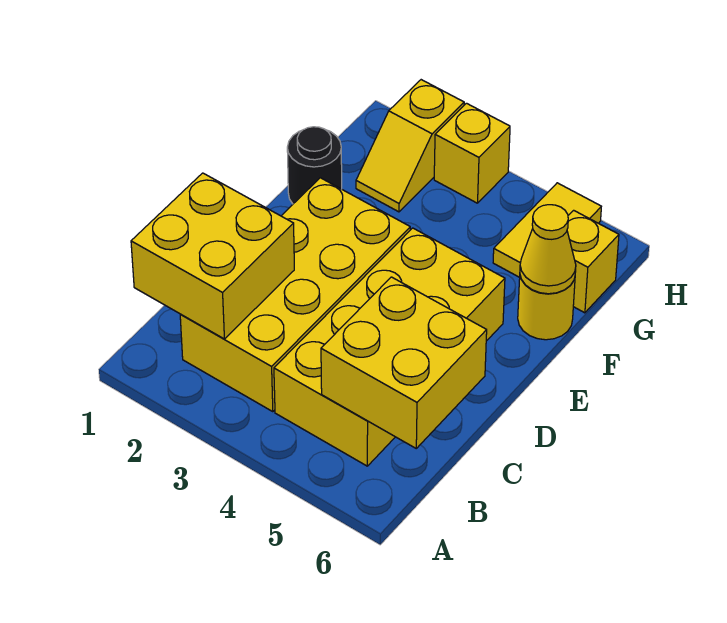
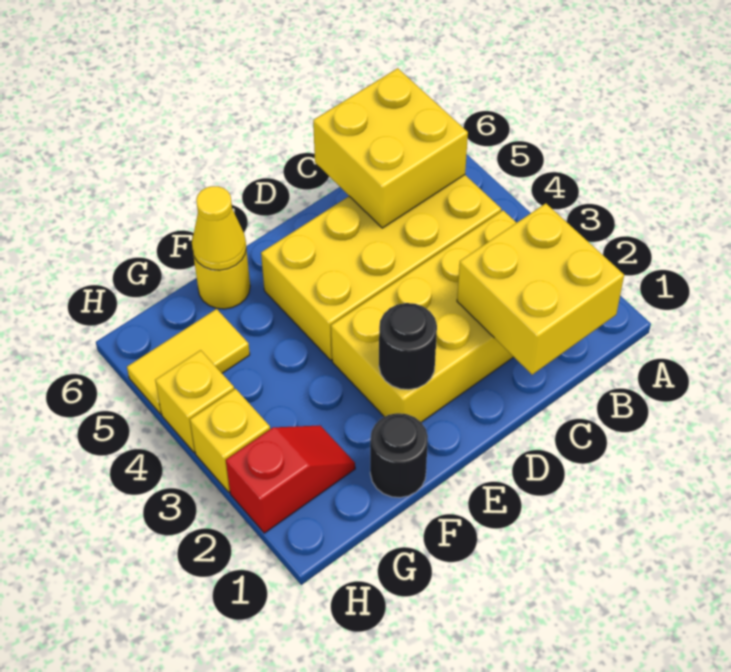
none -> black round brick E2 level 2
yellow slope G2:H2 level 1 top H -> red slope G2:H2 level 1 top H
yellow brick G6 level 1 -> yellow brick H4 level 1

